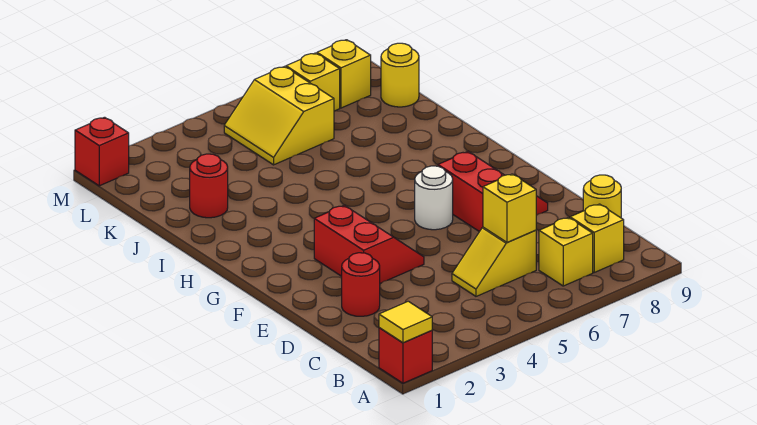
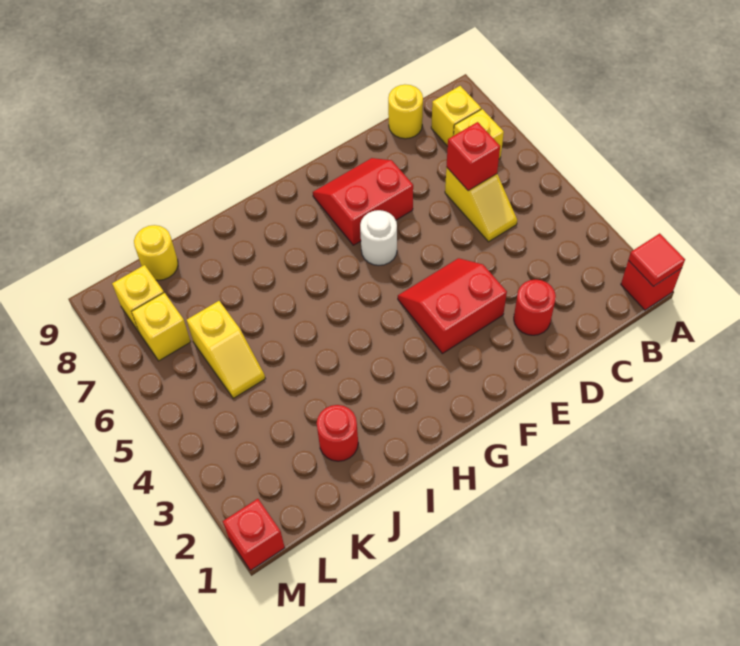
yellow tile A1 level 2 -> red tile A1 level 2
yellow brick C6 level 2 -> red brick C6 level 2
yellow slope K5:L6 level 1 top 6 -> yellow slope K5:K6 level 1 top 6

